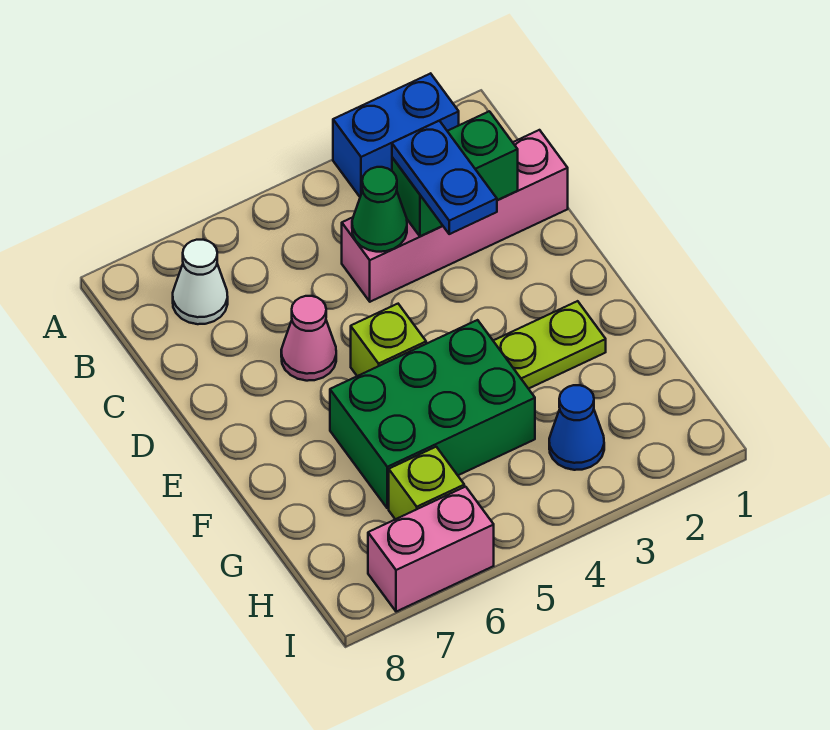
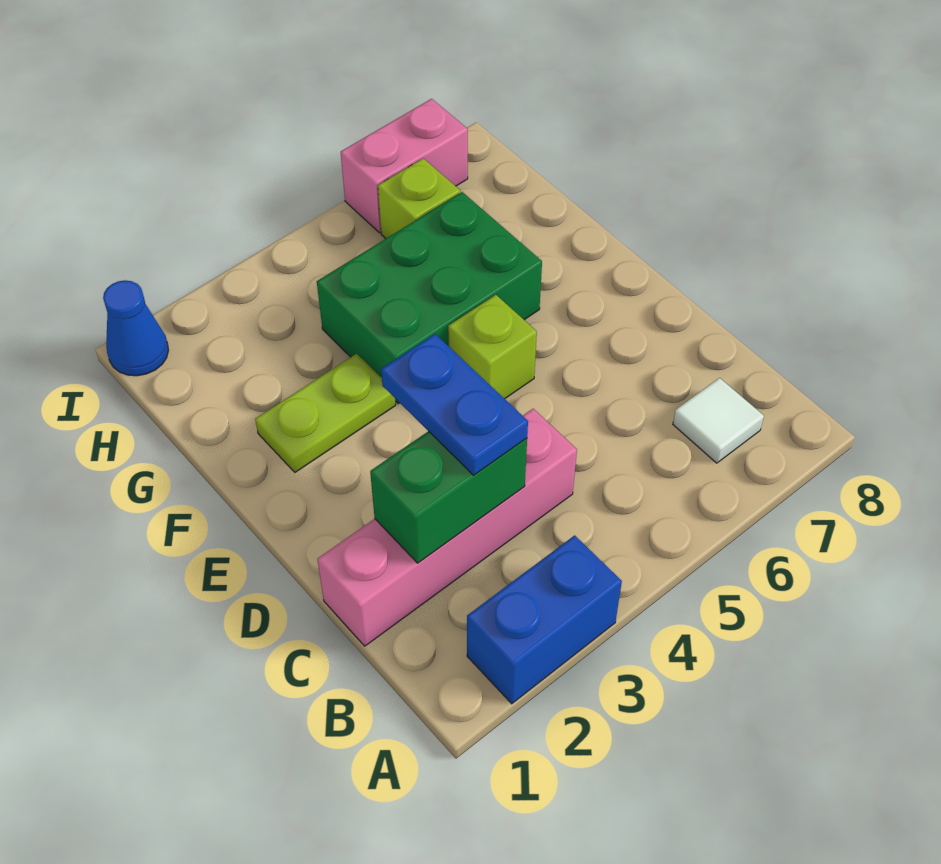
white cone B7 level 1 -> white tile B7 level 1
green cone C4 level 2 -> none
pink cone D6 level 1 -> none
blue cone H3 level 1 -> blue cone I1 level 1

